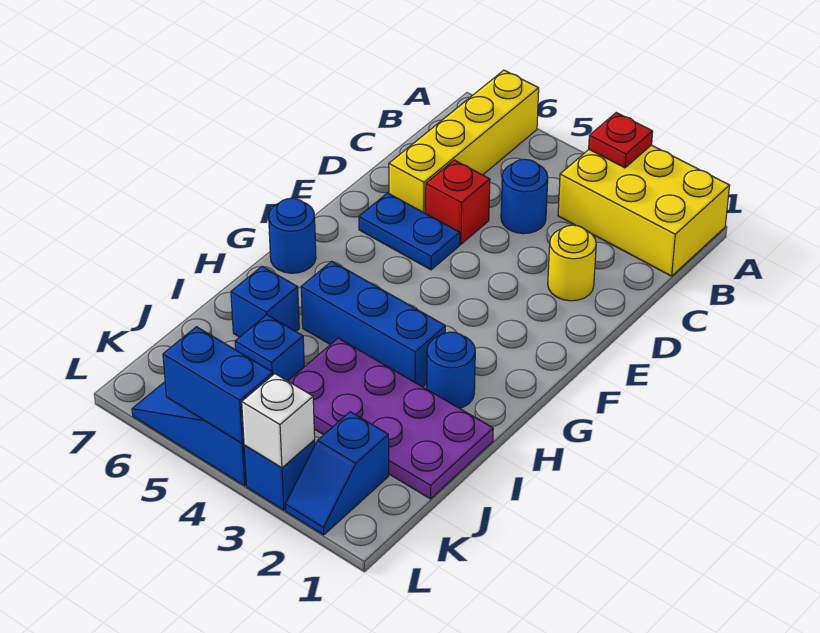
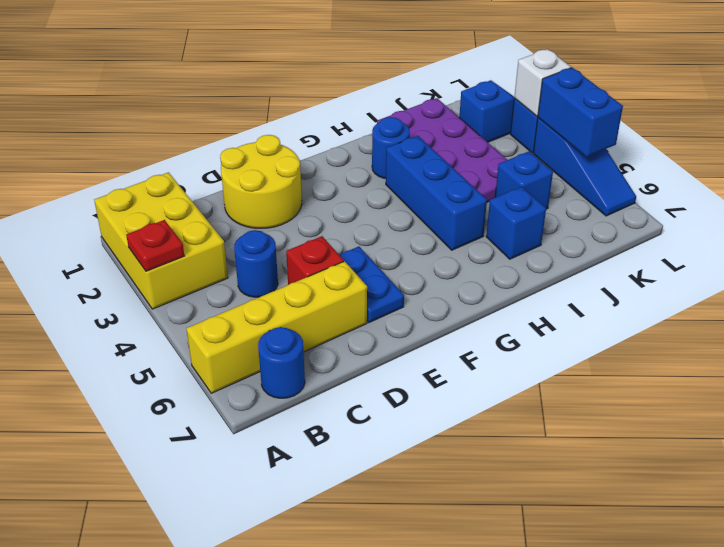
yellow round brick D2 level 1 -> yellow round brick D1:E2 level 1
blue round brick G7 level 1 -> blue round brick B7 level 1

